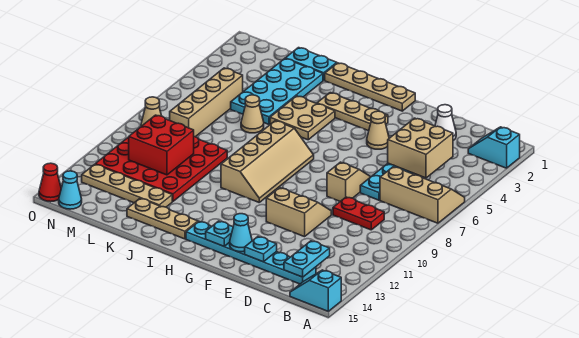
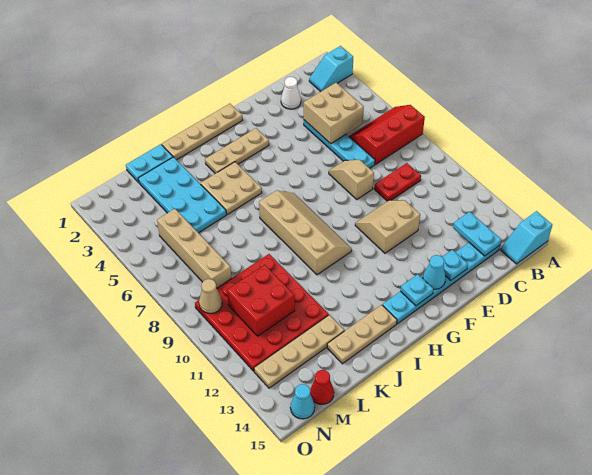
tan slope A6:C7 level 1 top 7 -> red slope A6:C7 level 1 top 7
tan cone F4 level 1 -> none
tan cone K6 level 1 -> none
red cone O15 level 1 -> red cone M15 level 1

